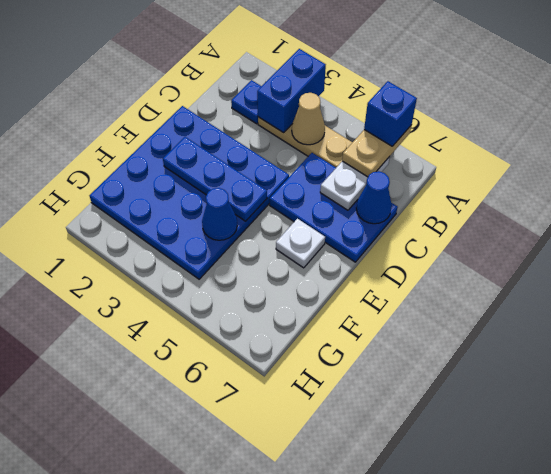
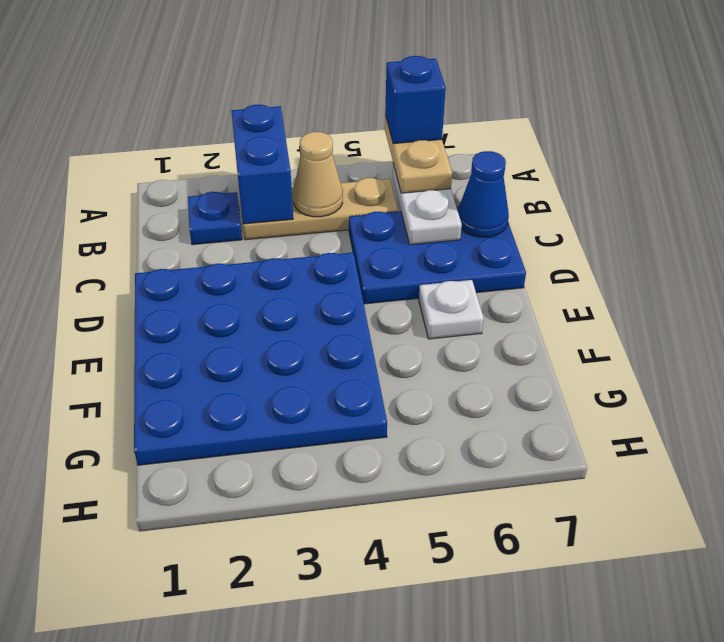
blue plate E2:E4 level 2 -> none
blue cone F4 level 2 -> none

